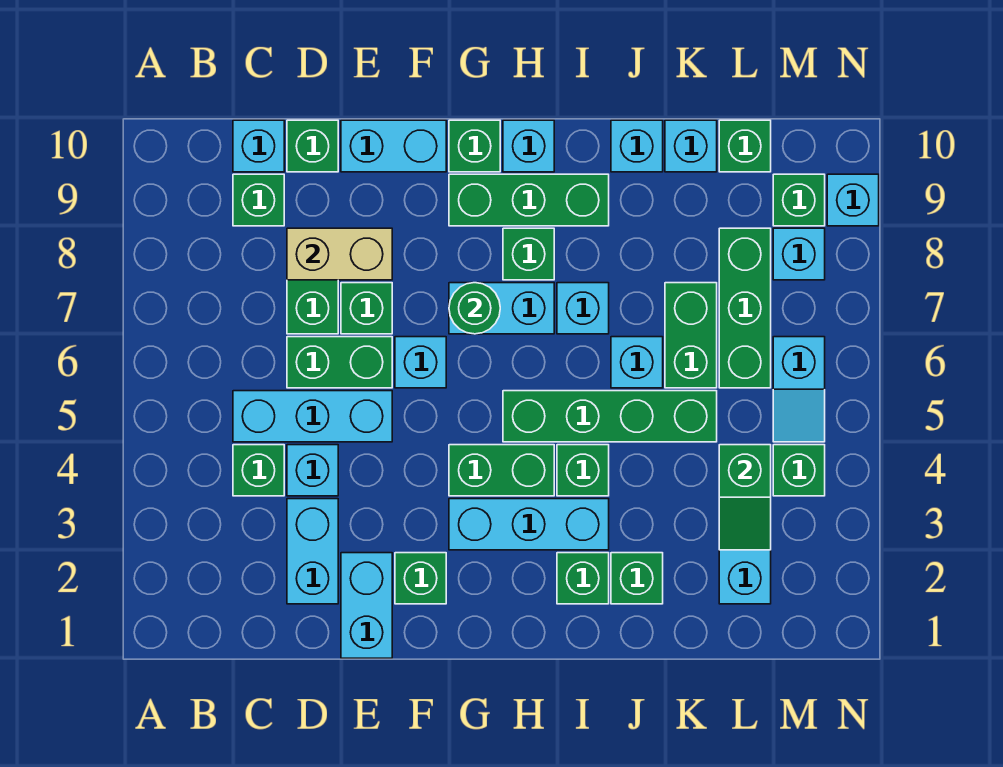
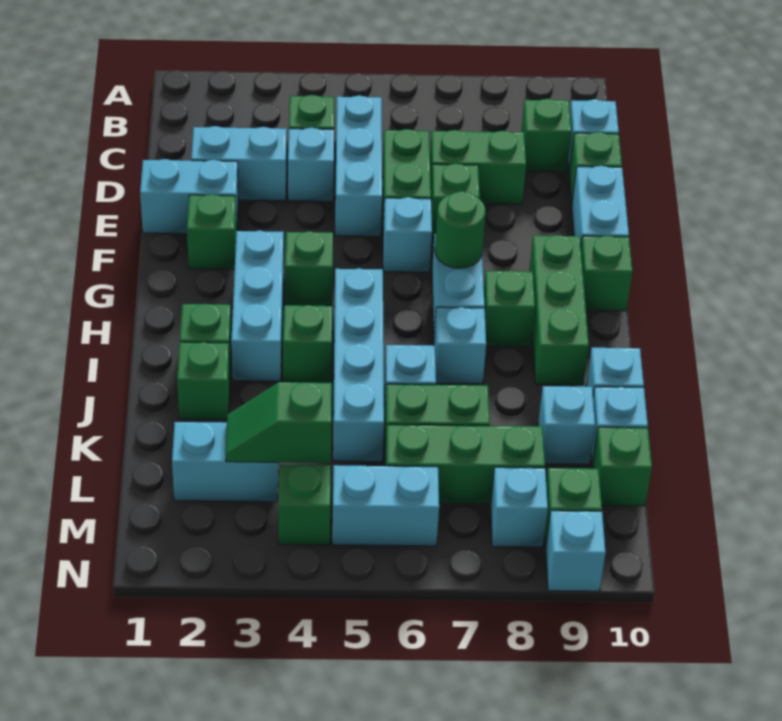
tan brick D8:E8 level 2 -> none
green brick G4:H4 level 1 -> green brick G4 level 1
green brick H5:K5 level 1 -> cyan brick H5:K5 level 1
cyan brick H10 level 1 -> cyan brick K9 level 1
cyan slope M5:M6 level 1 top 6 -> cyan brick M5:M6 level 1

